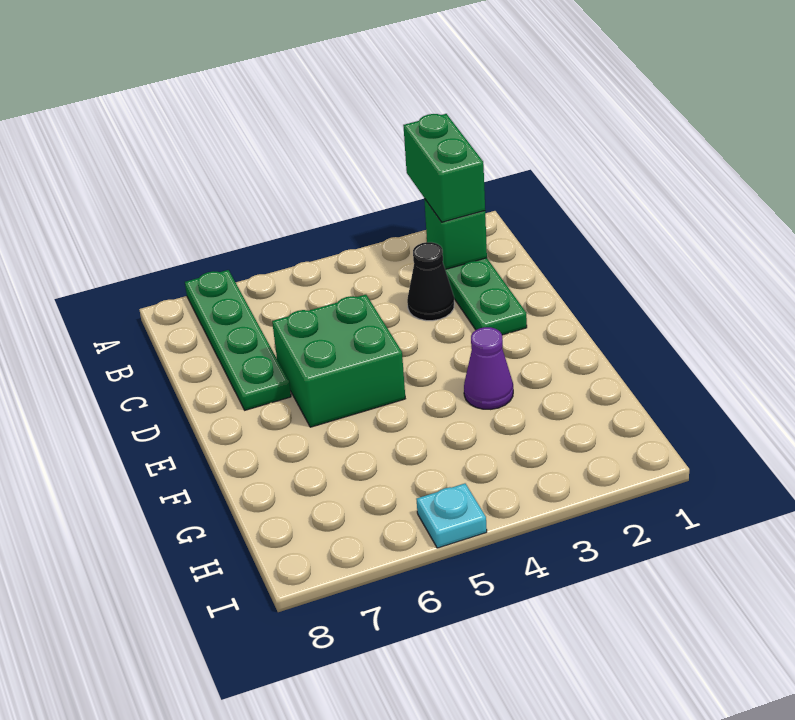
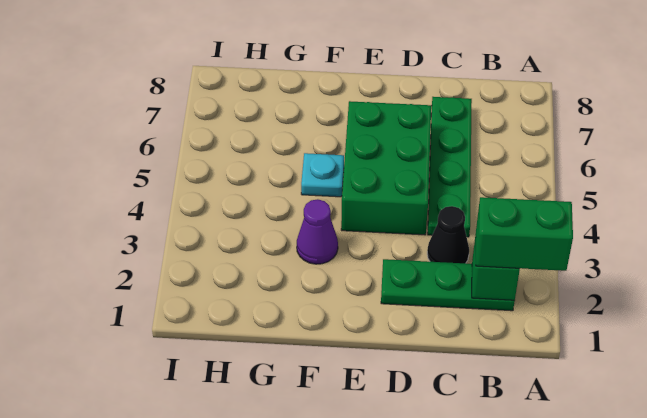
green plate A7:D7 level 1 -> green plate C4:C7 level 1
green brick D5:E6 level 1 -> green brick D4:E6 level 1
cyan plate I5 level 1 -> cyan plate F5 level 1

